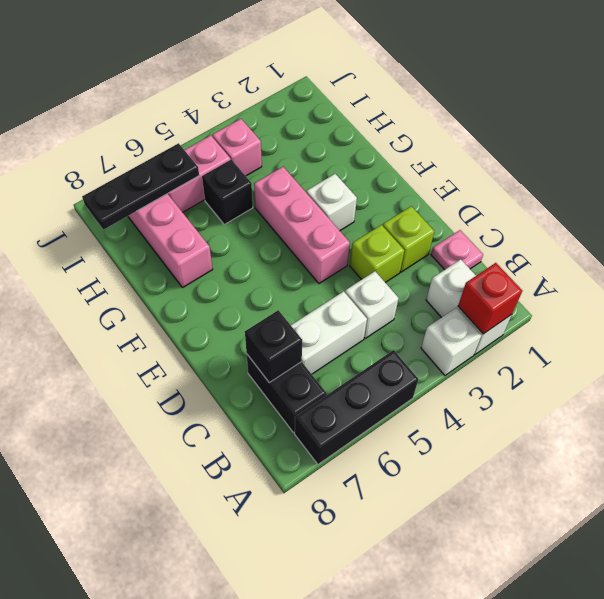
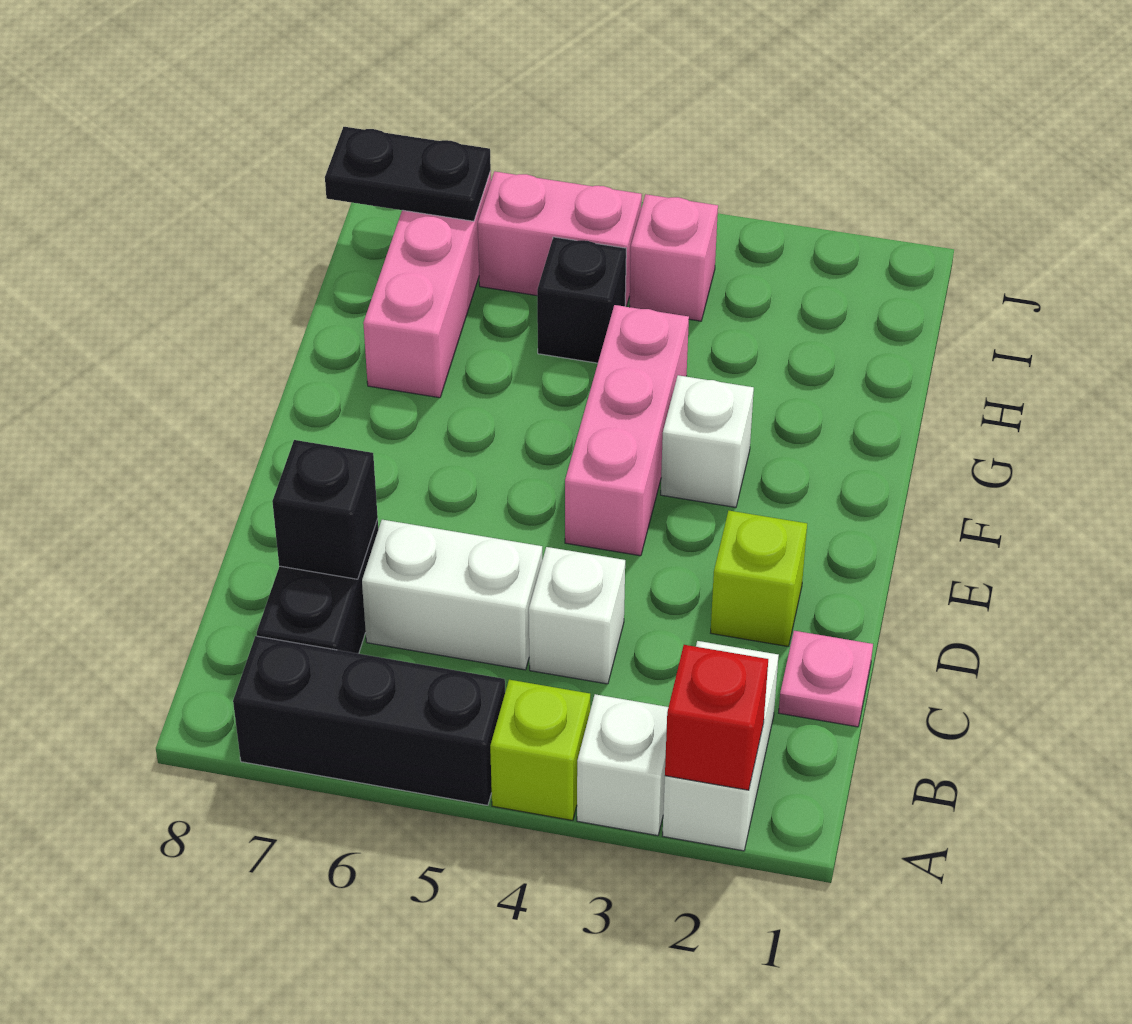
lime brick D3 level 1 -> lime brick A4 level 1
black plate I6:I8 level 2 -> black plate I7:I8 level 2

